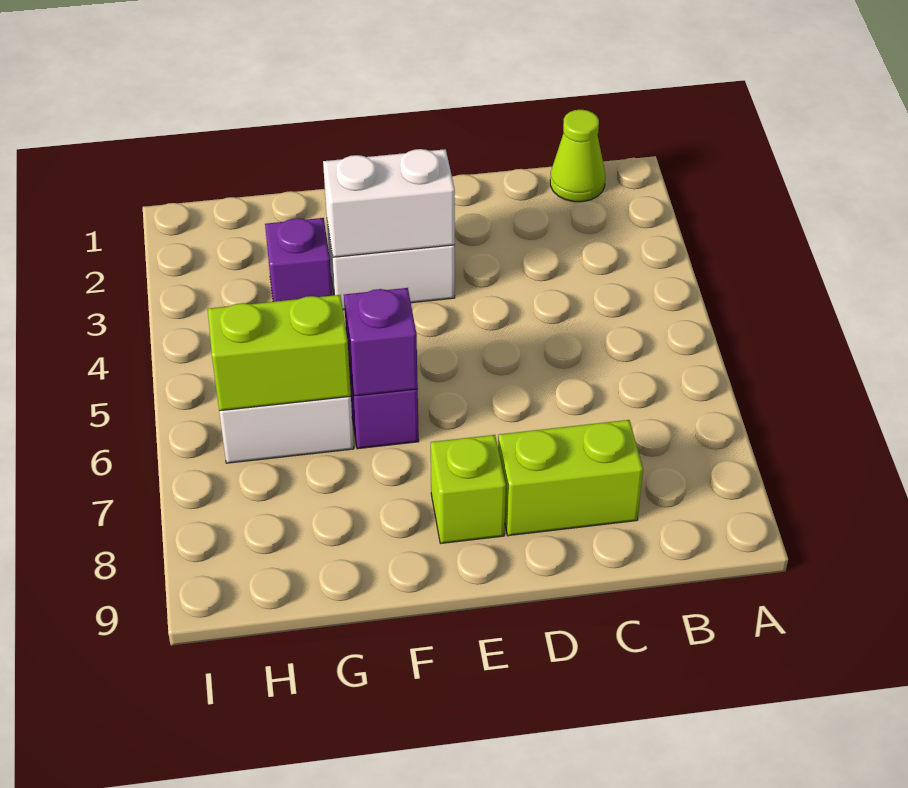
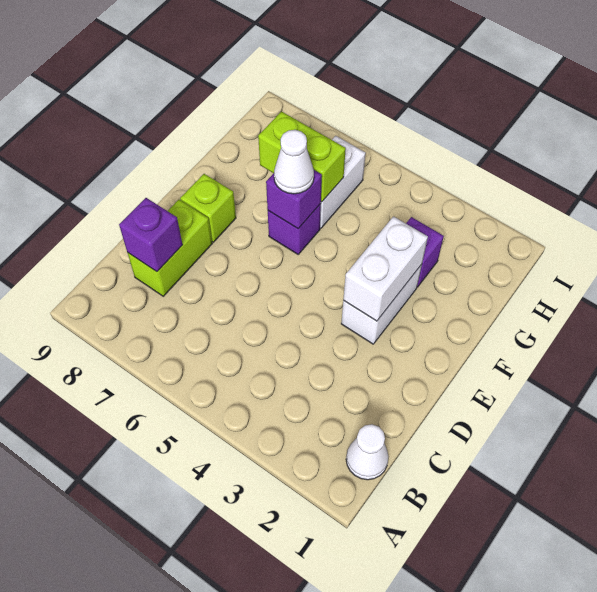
lime cone B1 level 1 -> white cone B1 level 1
none -> purple brick C8 level 2
none -> white cone F6 level 3
lime brick G6:H6 level 2 -> lime brick G6:G7 level 2

